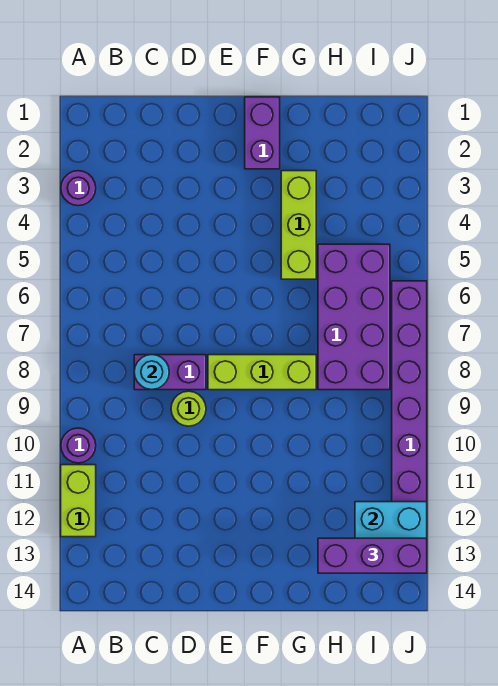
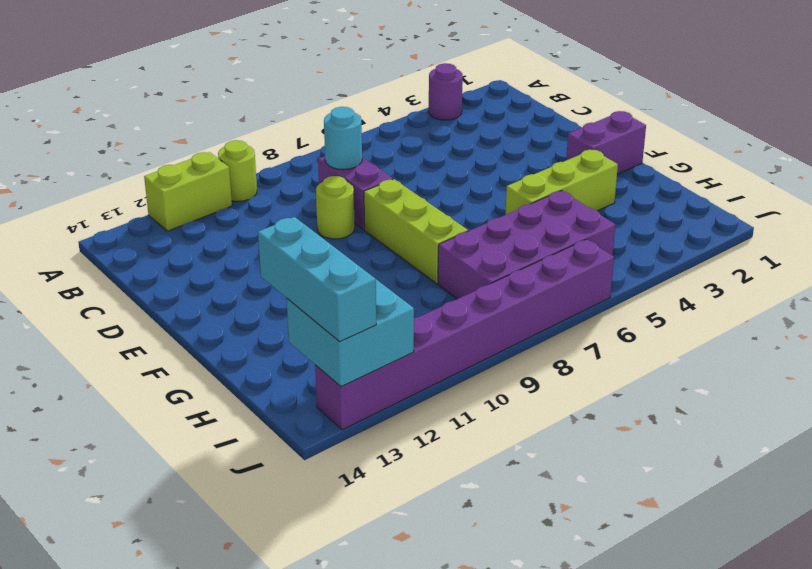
purple round brick A10 level 1 -> lime round brick A10 level 1
purple brick H13:J13 level 3 -> cyan brick H13:J13 level 3

